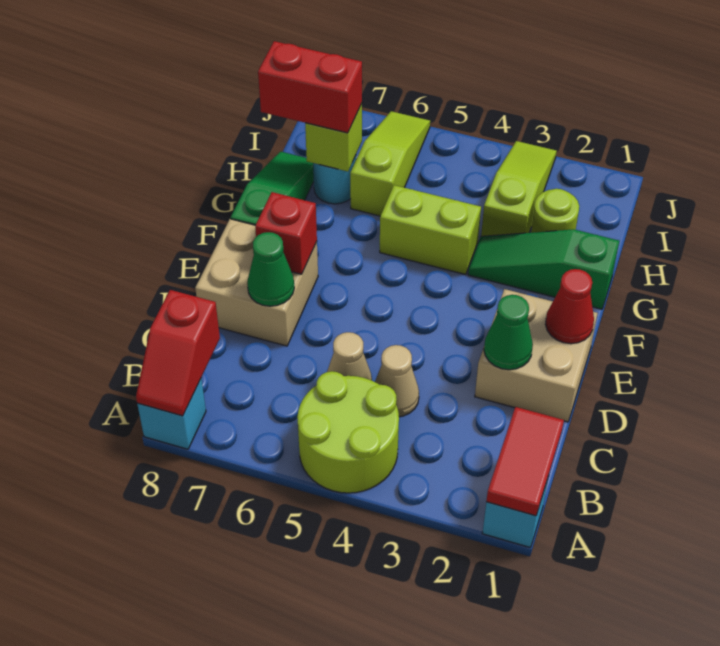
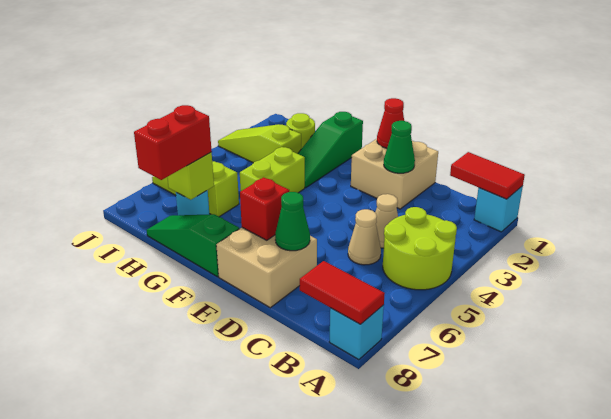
red slope A8:B8 level 2 top B -> red tile A8:B8 level 2

